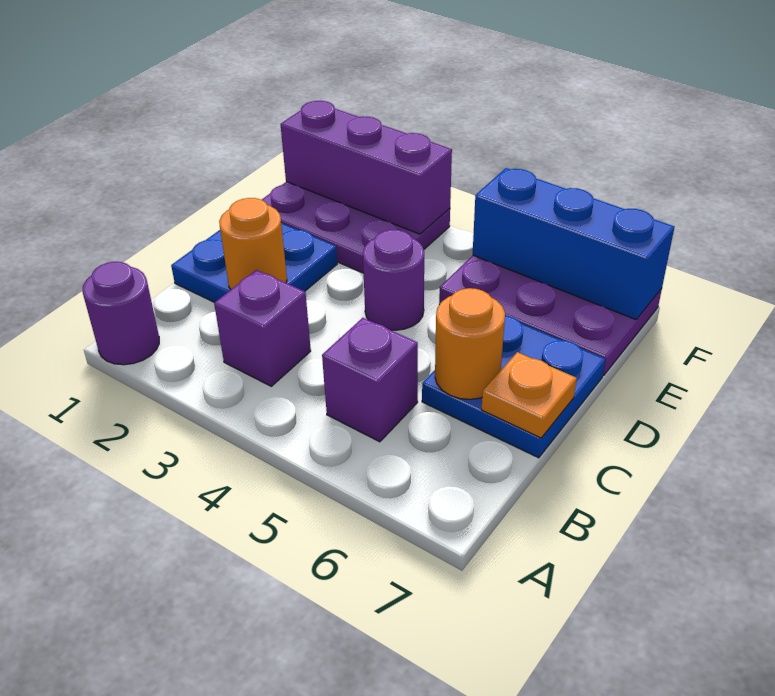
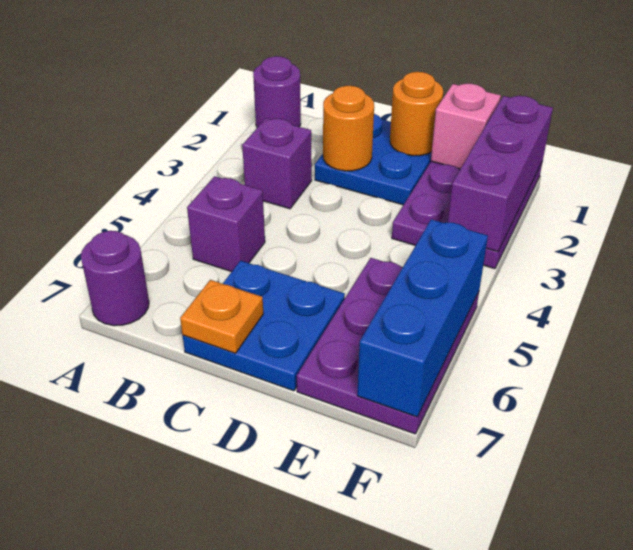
orange round brick C6 level 2 -> orange round brick D1 level 2
purple round brick D4 level 1 -> purple round brick A7 level 1
none -> pink brick E1 level 2

